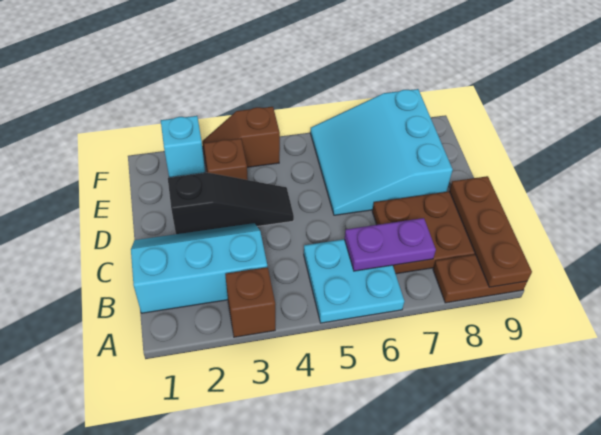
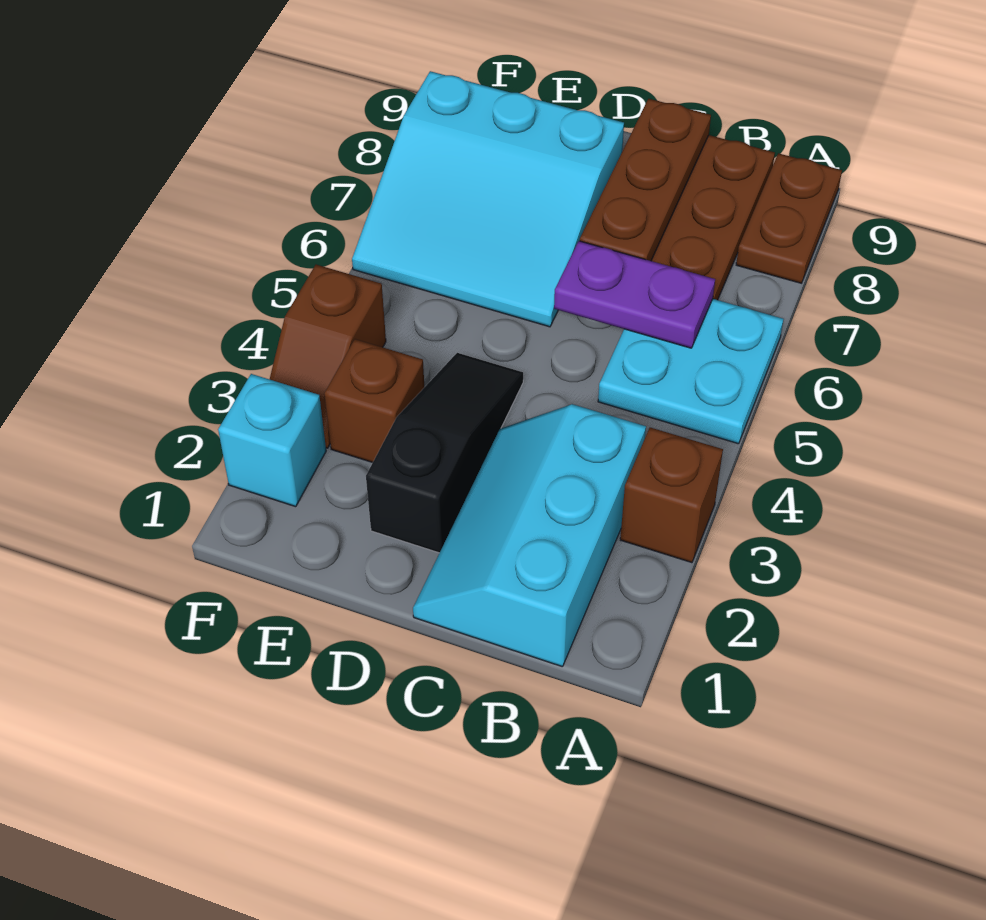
brown plate A9:C9 level 2 -> brown plate C7:C9 level 2
purple plate B6:B7 level 2 -> purple plate B6:C6 level 2

